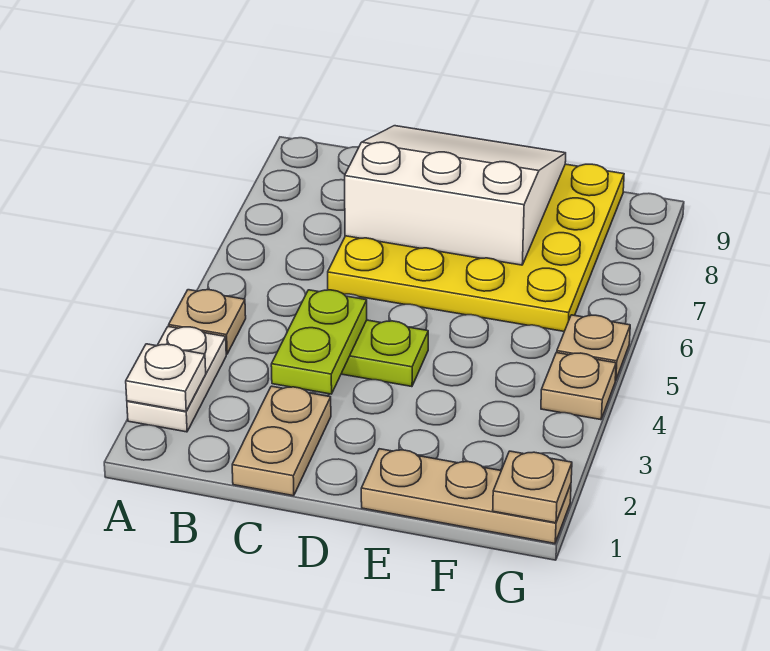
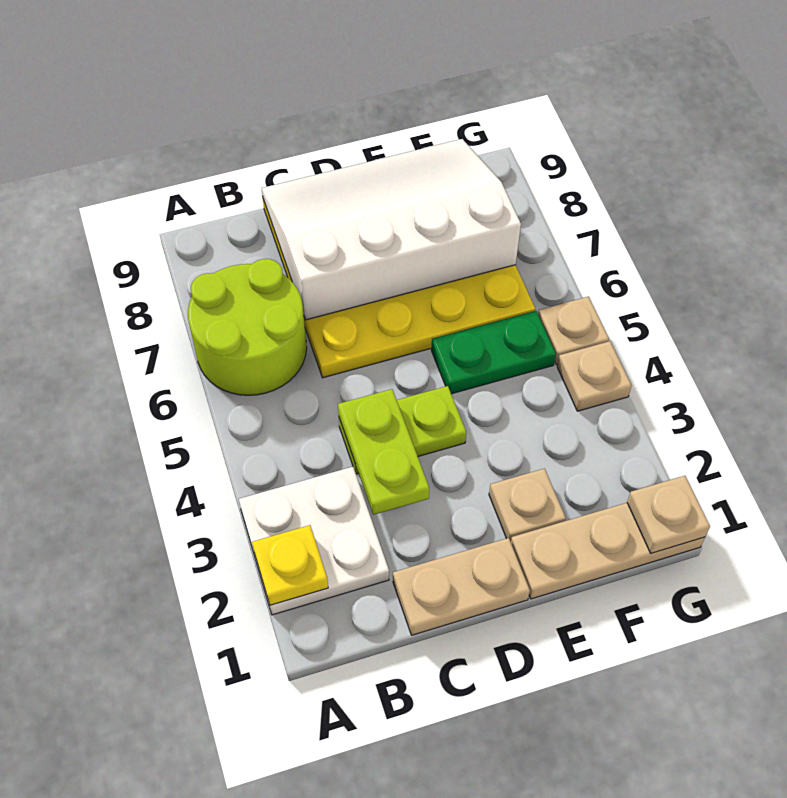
white plate A2:A3 level 1 -> white plate A2:B3 level 1
white plate A2 level 2 -> yellow plate A2 level 2
tan plate A4 level 1 -> tan plate E2 level 1
none -> lime round brick A6:B7 level 1
tan plate C1:C2 level 1 -> tan plate C1:D1 level 1
white slope C7:E9 level 2 top 7 -> white slope C7:F9 level 2 top 7
none -> green plate E5:F5 level 1

